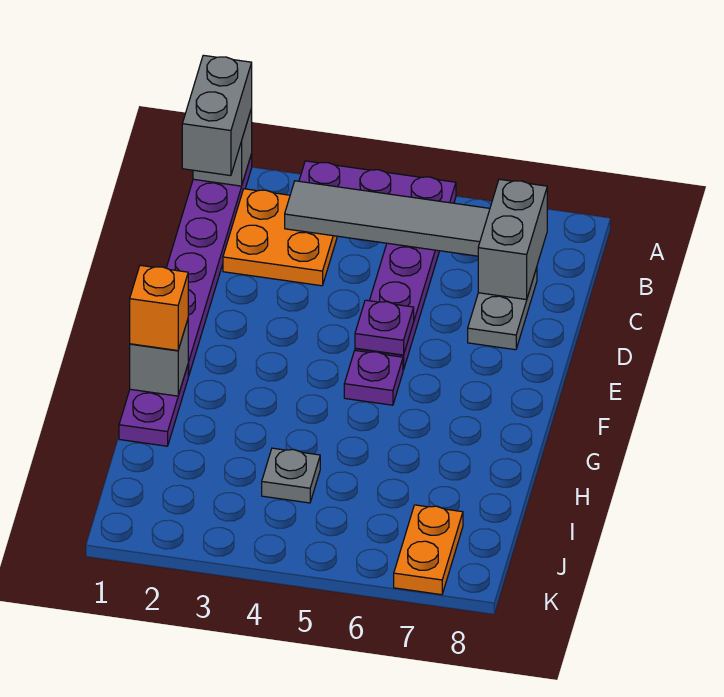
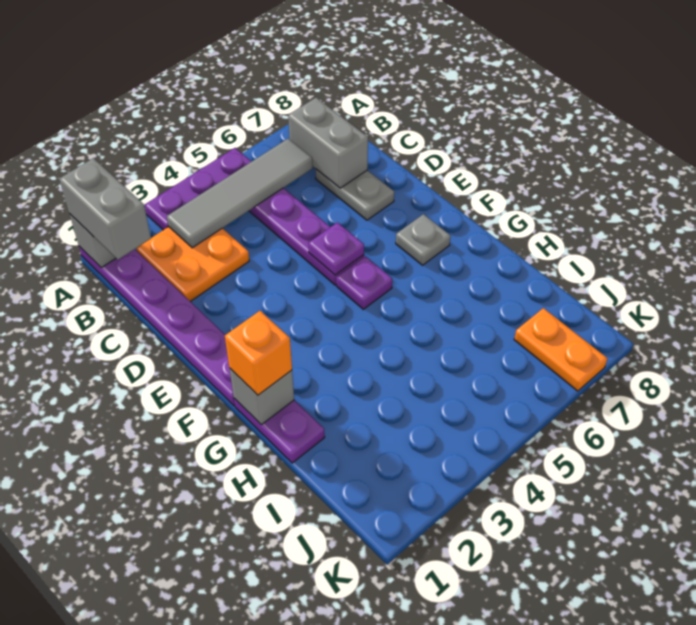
grey plate I4 level 1 -> grey plate F7 level 1

